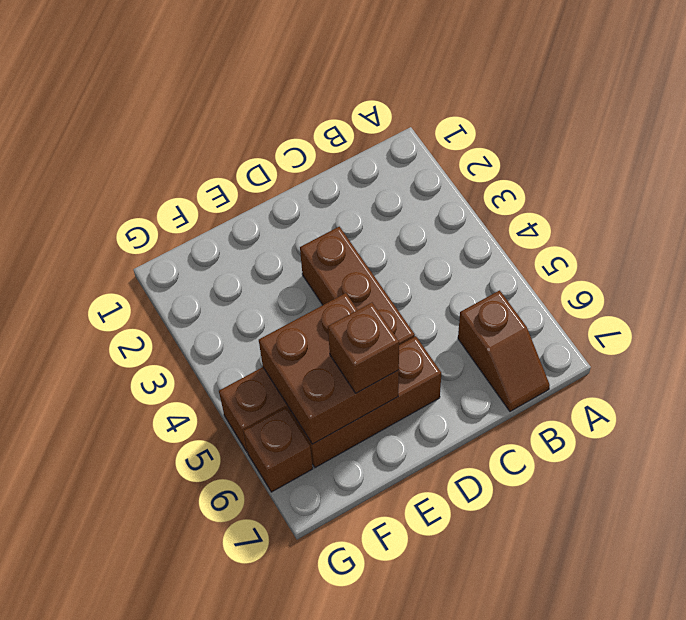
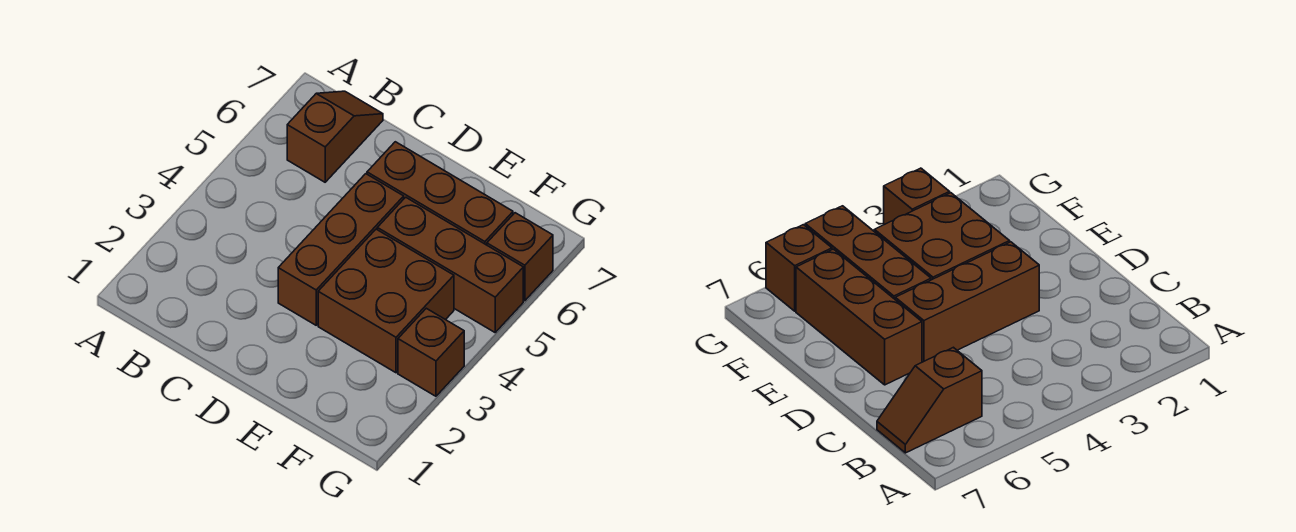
brown brick E5:F6 level 2 -> brown brick E3:F4 level 1
brown brick E6 level 3 -> brown brick G3 level 1

